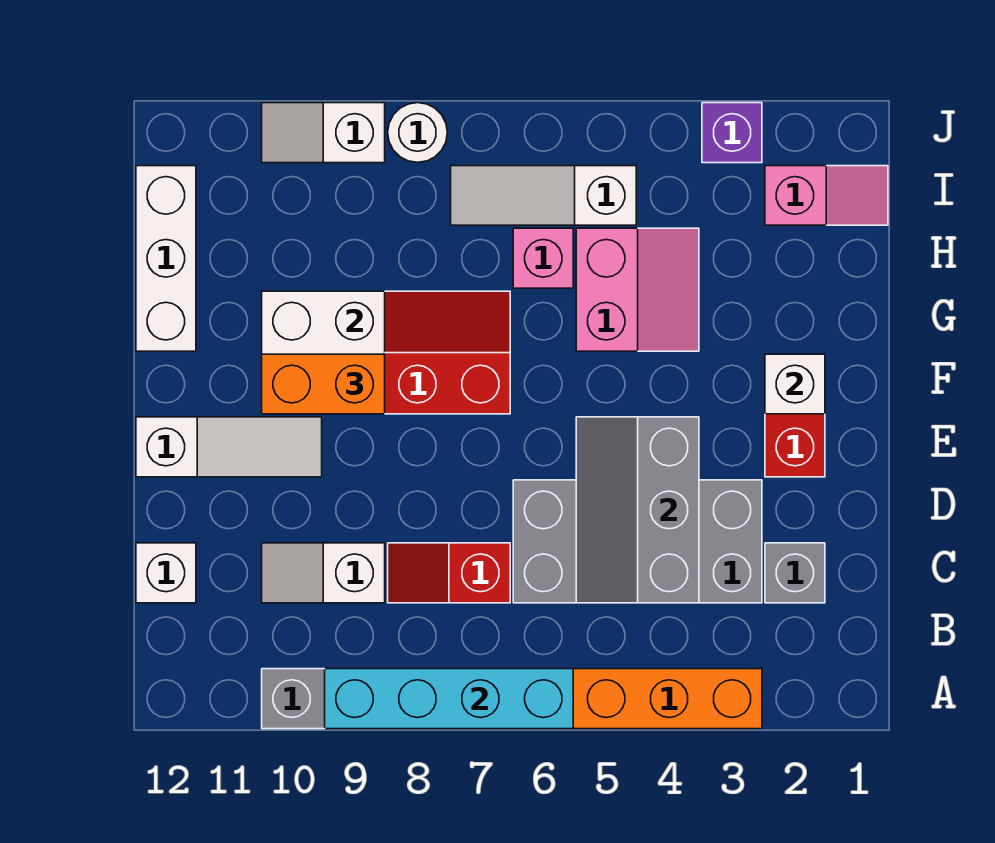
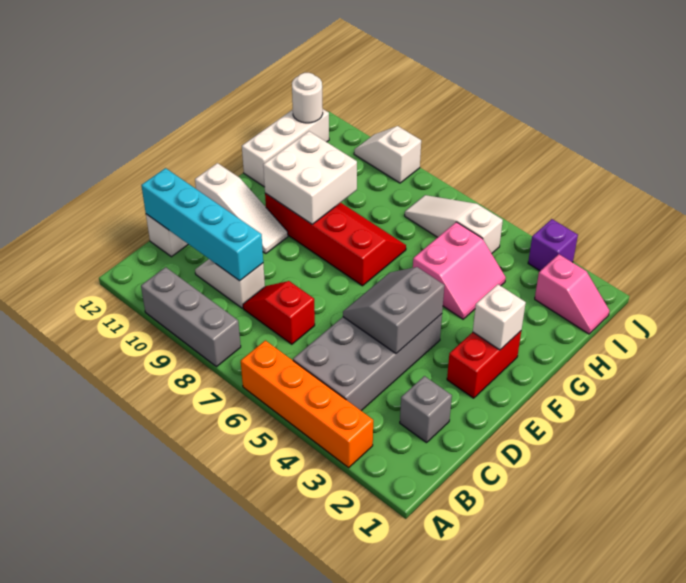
cyan brick A6:A9 level 2 -> cyan brick C9:C12 level 2
grey brick C3:D6 level 1 -> grey brick B4:E5 level 1
grey slope C4:E5 level 2 top 4 -> grey slope D4:E5 level 2 top 4
orange brick F9:F10 level 3 -> none
pink brick H6 level 1 -> none
white round brick J8 level 1 -> white round brick I12 level 2

